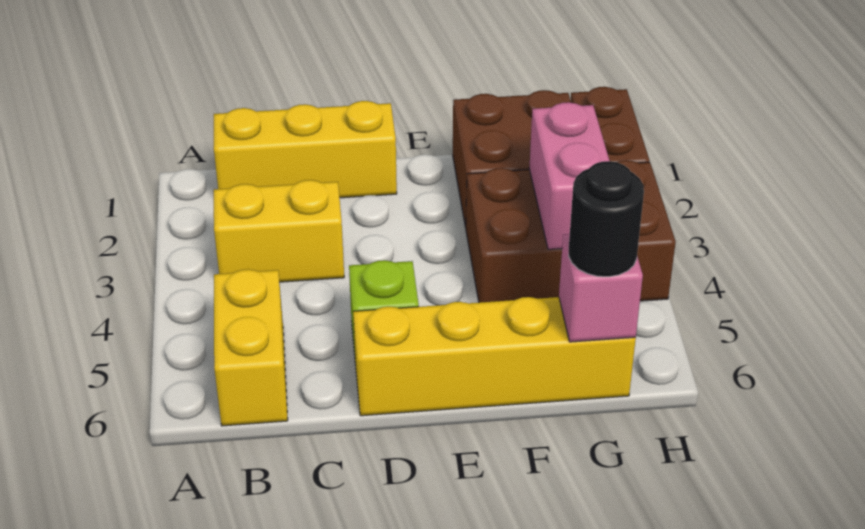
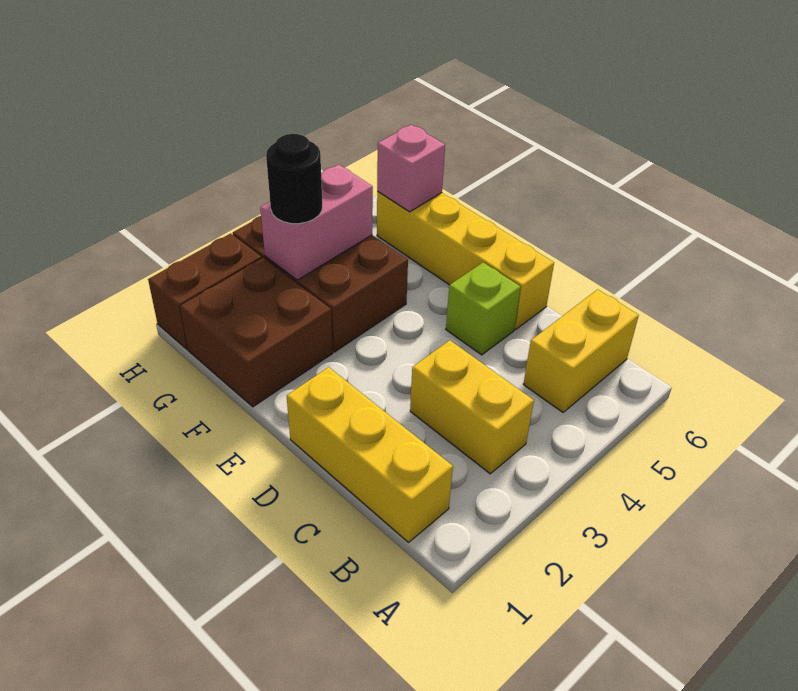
black round brick G6 level 3 -> black round brick G3 level 3

